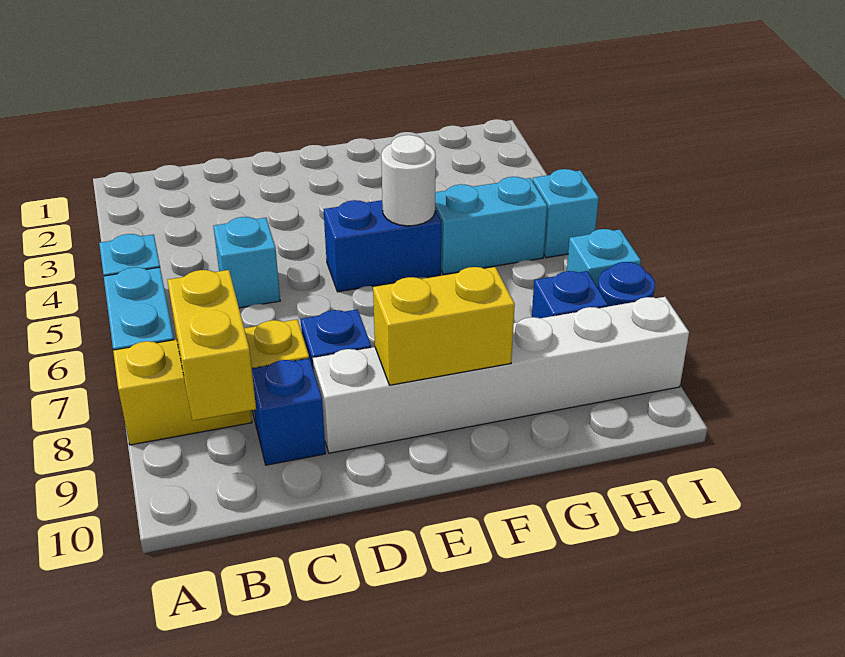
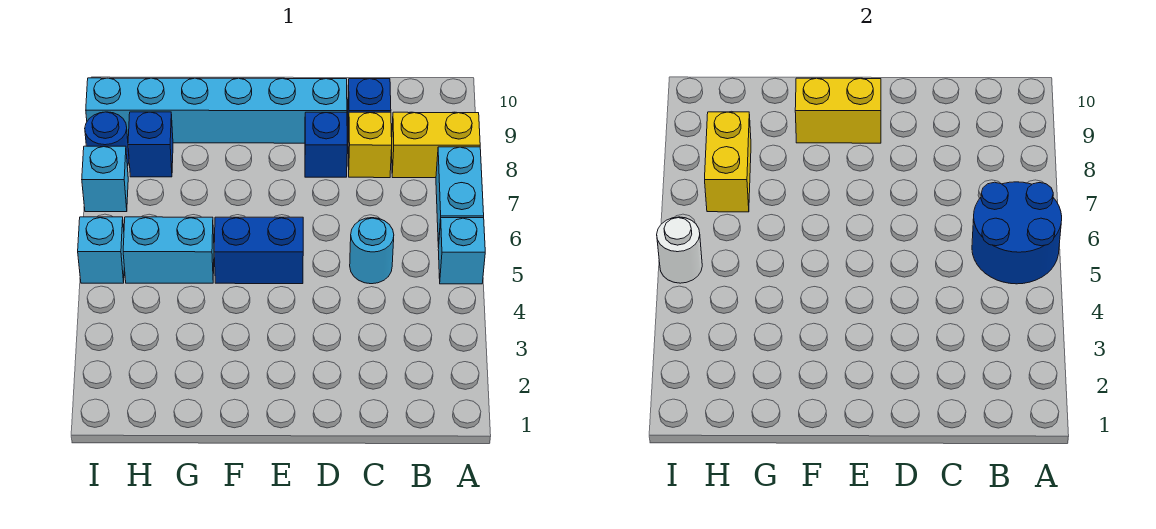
none -> blue round brick A5:B6 level 2
yellow brick B8:B9 level 2 -> yellow brick H7:H8 level 2
cyan brick C5 level 1 -> cyan round brick C5 level 1
white brick D9:I9 level 1 -> cyan brick D9:I9 level 1
white round brick F5 level 2 -> white round brick I5 level 2

